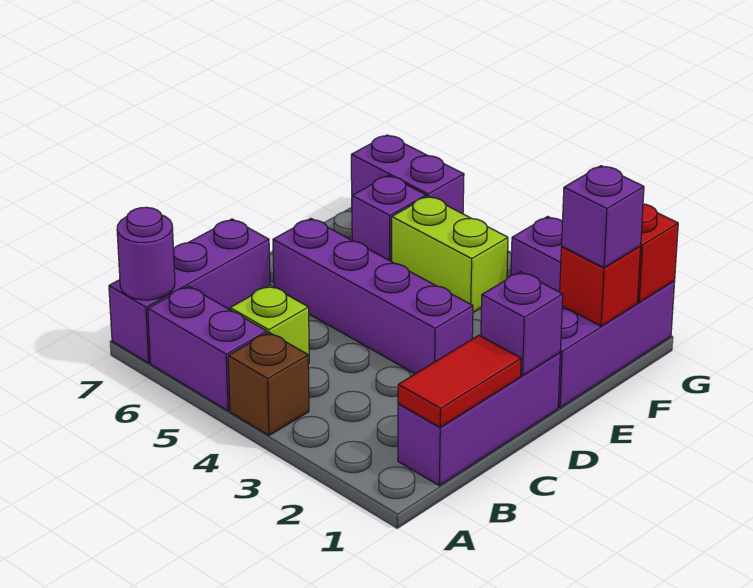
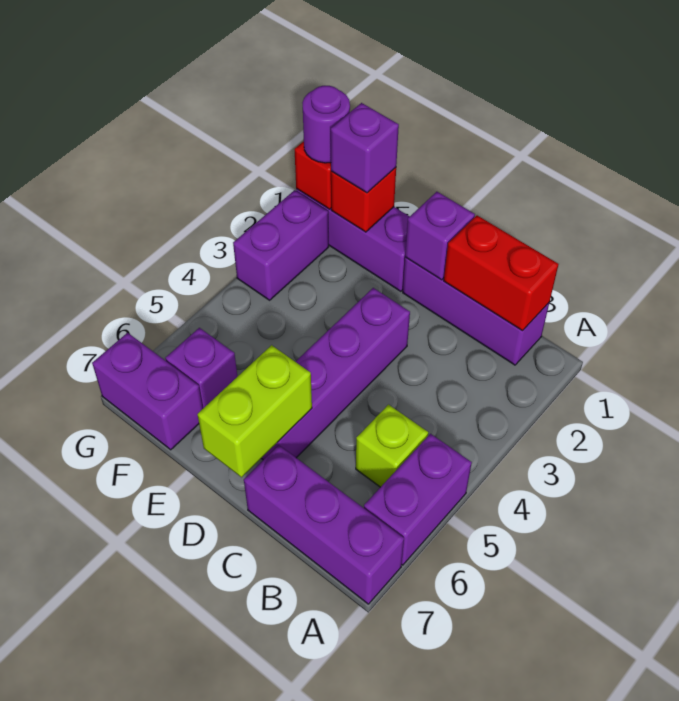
brown brick A4 level 1 -> none
purple round brick A7 level 2 -> purple round brick G1 level 3
red tile B1:C1 level 2 -> red brick B1:C1 level 2
lime brick F4:F5 level 1 -> lime brick D6:D7 level 2
purple brick G6:G7 level 1 -> purple brick F7:G7 level 1

